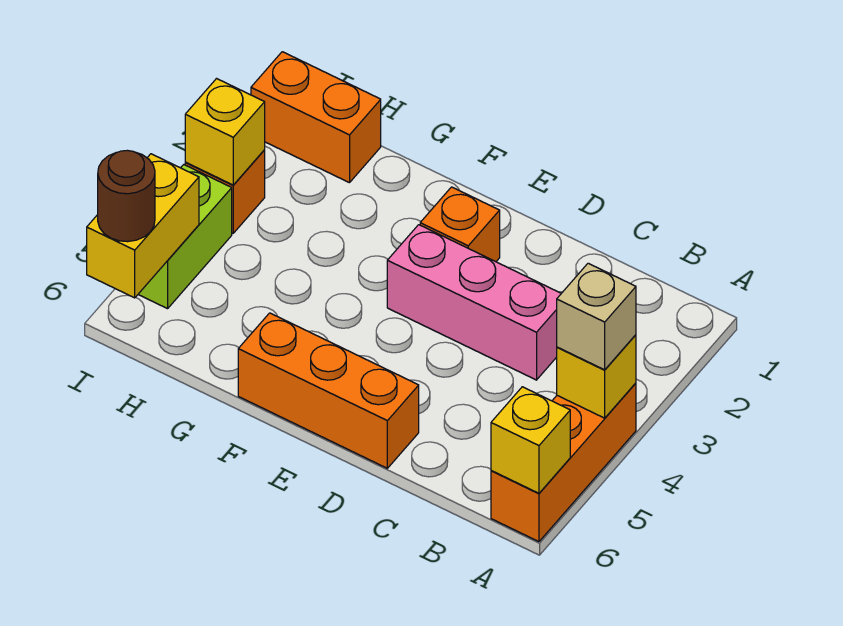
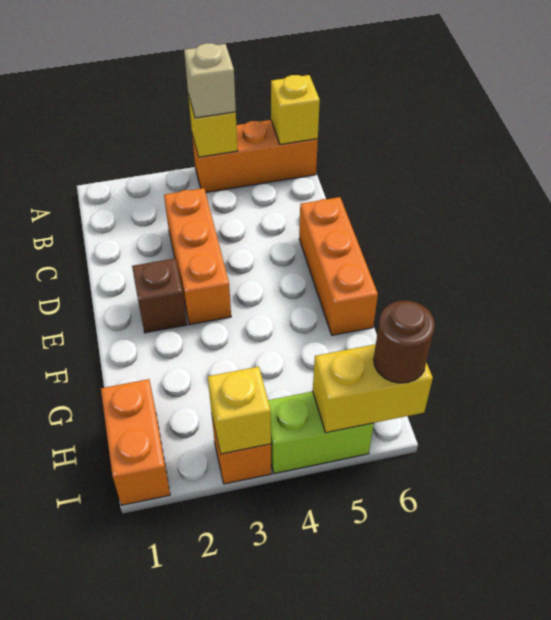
pink brick C3:E3 level 1 -> orange brick C3:E3 level 1
orange brick E2 level 1 -> brown brick E2 level 1

